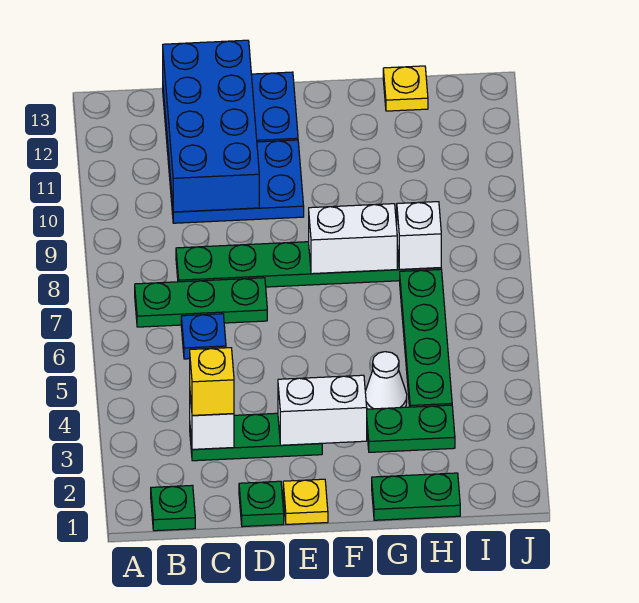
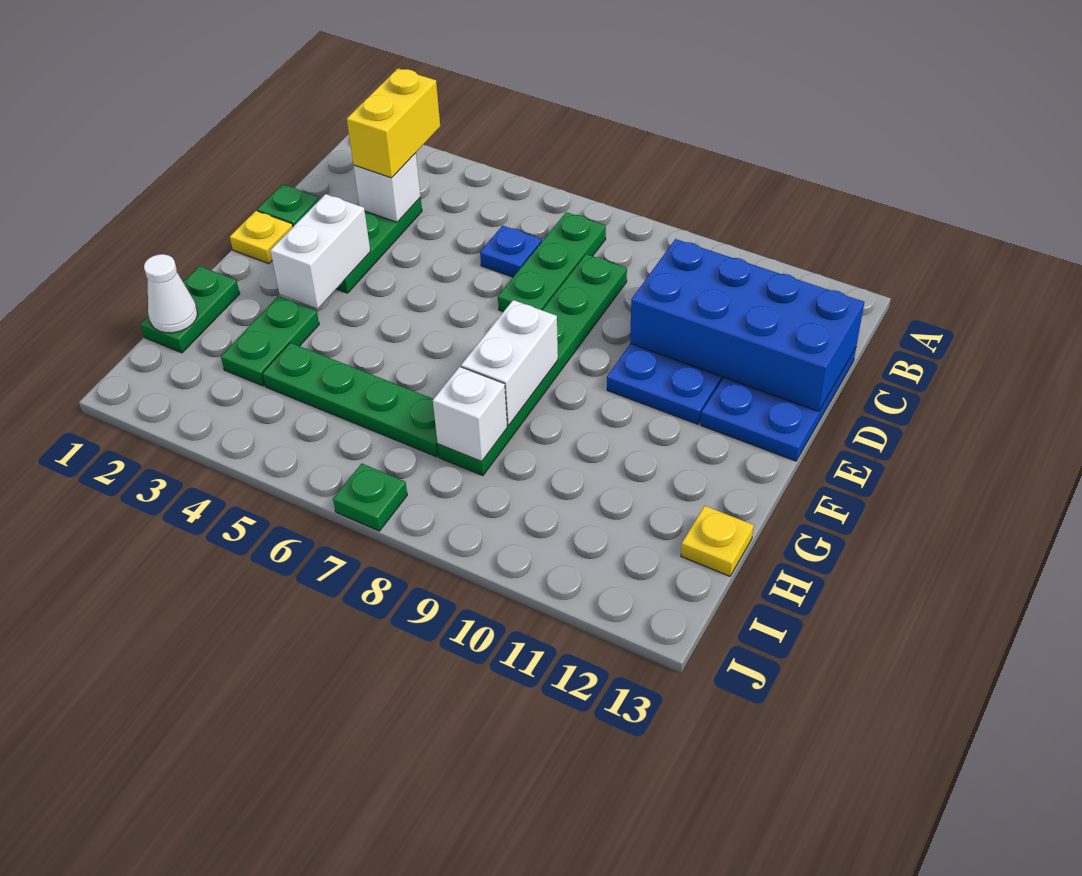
green plate B1 level 1 -> green plate J7 level 1
yellow brick C3 level 3 -> yellow brick B3:C3 level 3
white cone G4 level 1 -> white cone H1 level 2

